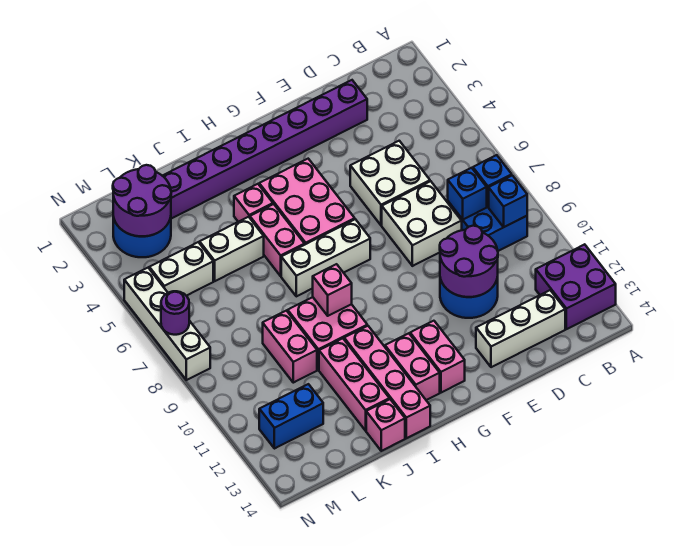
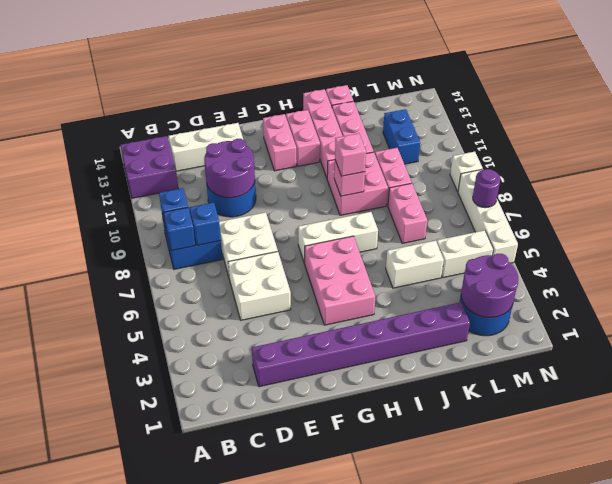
pink brick I4 level 1 -> pink brick I9 level 3
pink brick I5:I6 level 1 -> pink brick K7:K8 level 1
blue brick L12:M12 level 1 -> blue brick L11:L12 level 1
none -> white brick N9 level 1

